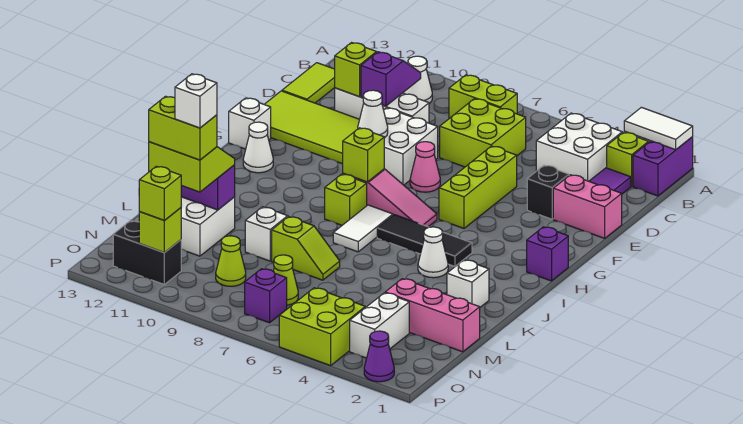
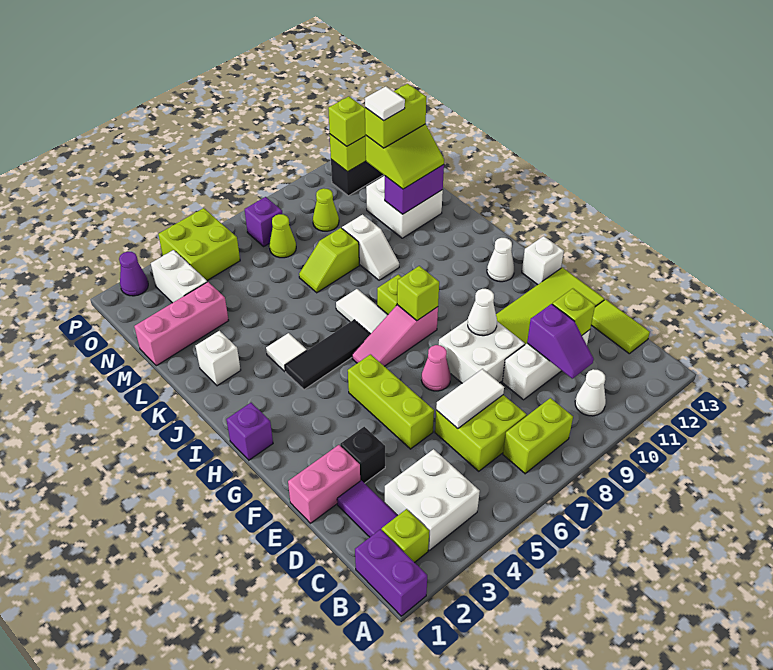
white tile A1:A2 level 2 -> white tile D6:D7 level 2
white cone J4 level 1 -> white tile J4 level 1
white brick M11 level 5 -> white tile M11 level 5

